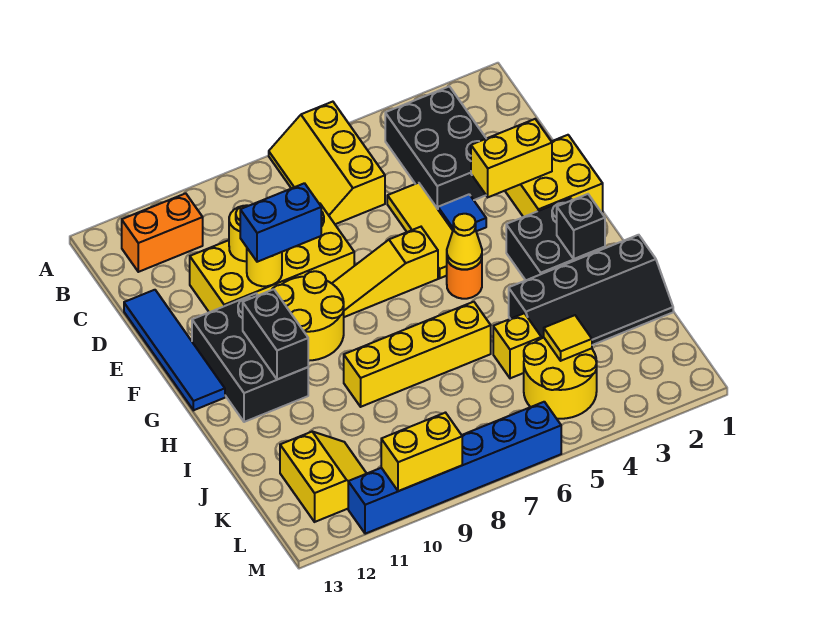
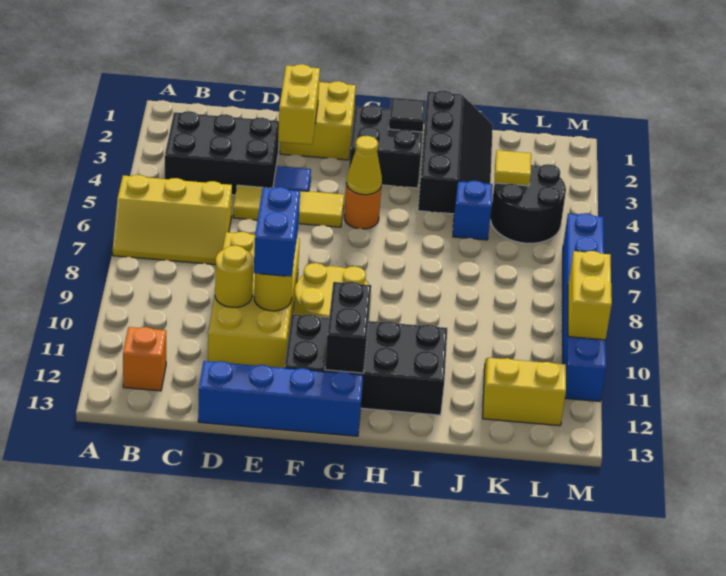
orange brick B11:B12 level 1 -> orange brick B12 level 1
blue tile D13:G13 level 1 -> blue brick D13:G13 level 1
yellow slope F6:F8 level 1 top 6 -> none
black brick F11:H12 level 1 -> black brick F11:I12 level 1
black brick G11:H11 level 2 -> black brick G11:G12 level 2
black brick H2 level 2 -> black tile H2 level 2
yellow brick I6:I9 level 1 -> none
yellow brick J5 level 1 -> blue brick J5 level 1
yellow round brick K4:L5 level 1 -> black round brick K4:L5 level 1

